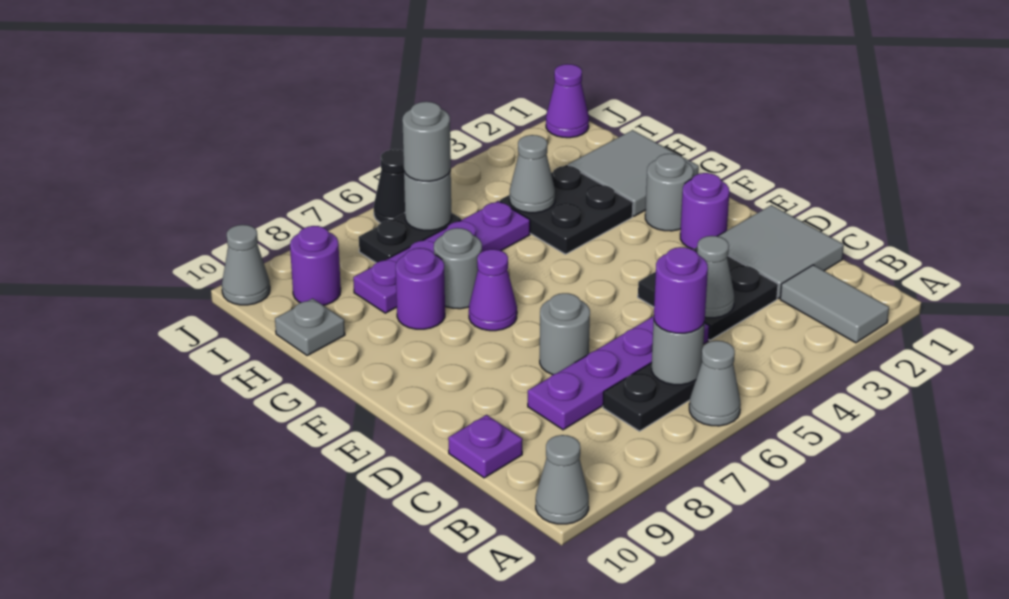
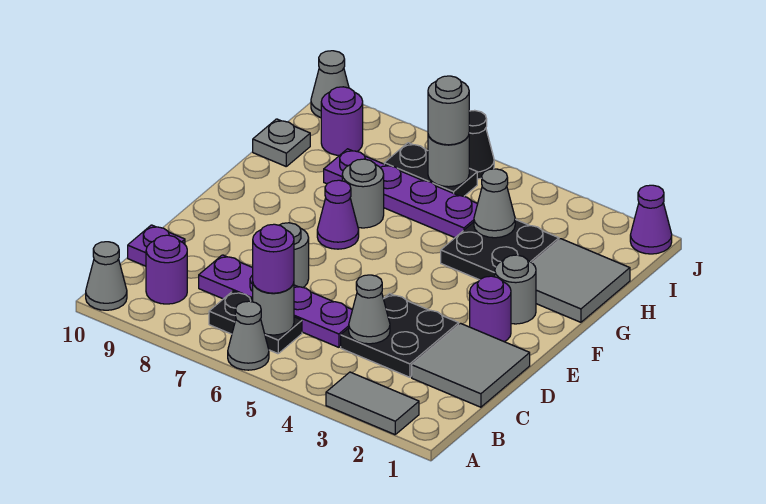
grey tile A2:B2 level 1 -> grey tile A2:A3 level 1
purple round brick G8 level 1 -> purple round brick B9 level 1

